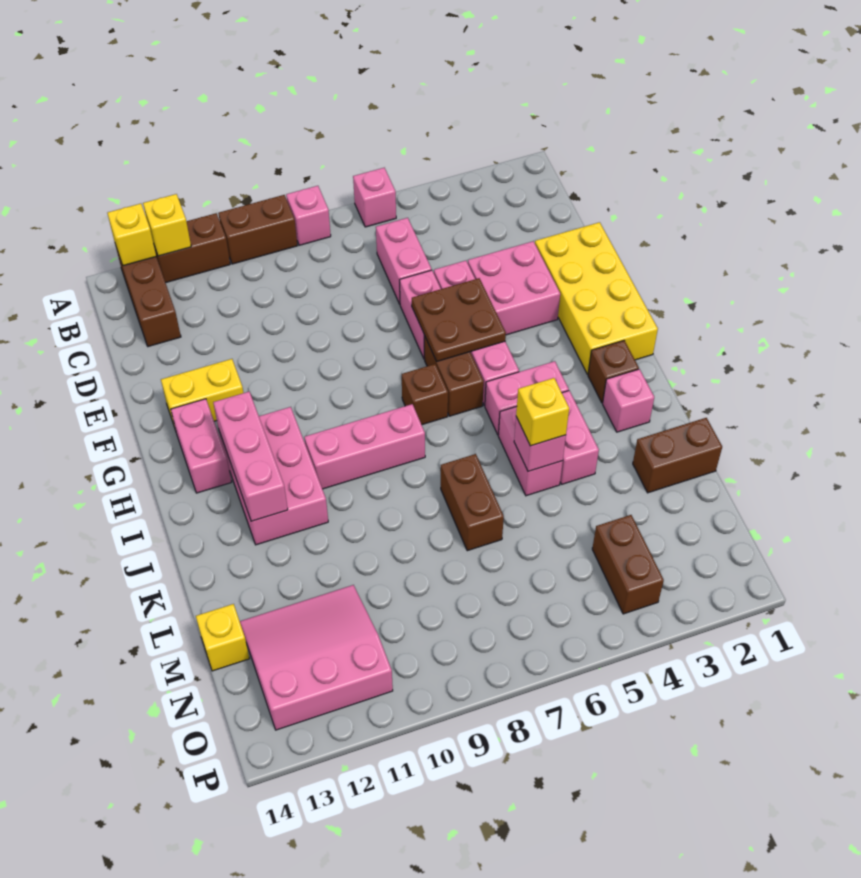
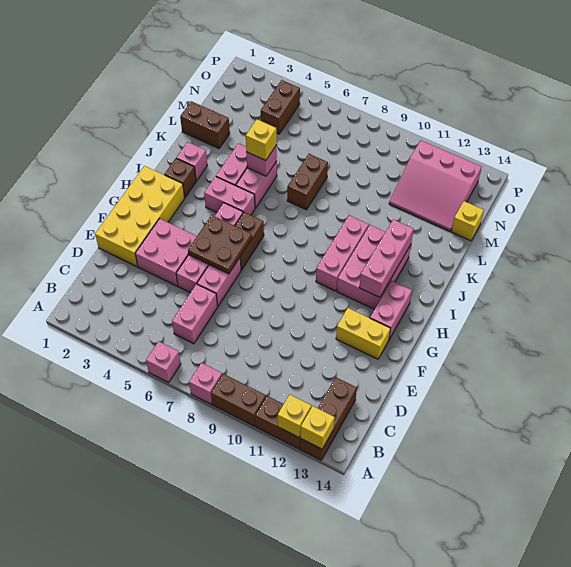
brown brick H7 level 1 -> none
pink brick I8:I10 level 1 -> pink brick H10:J10 level 1

